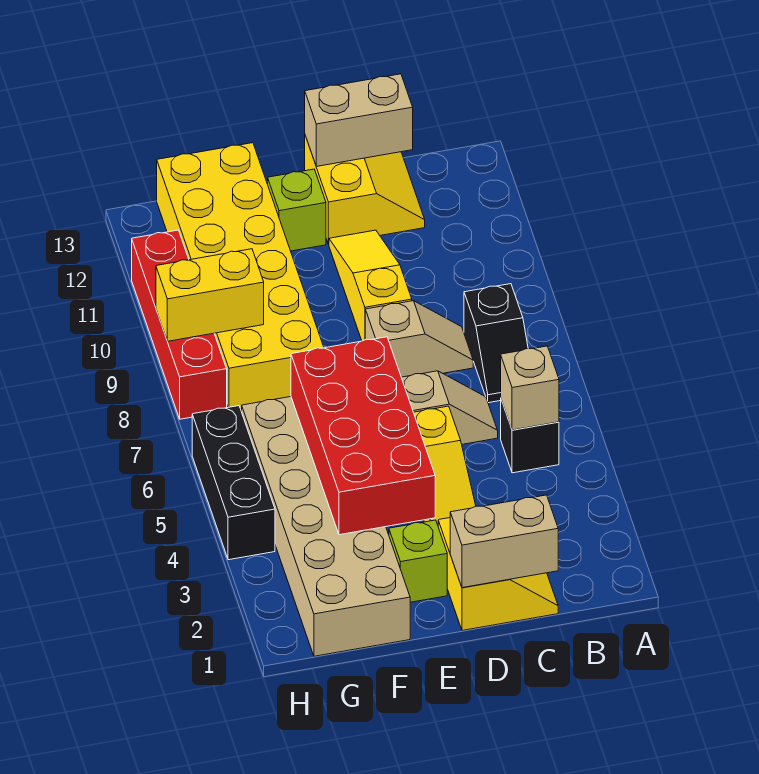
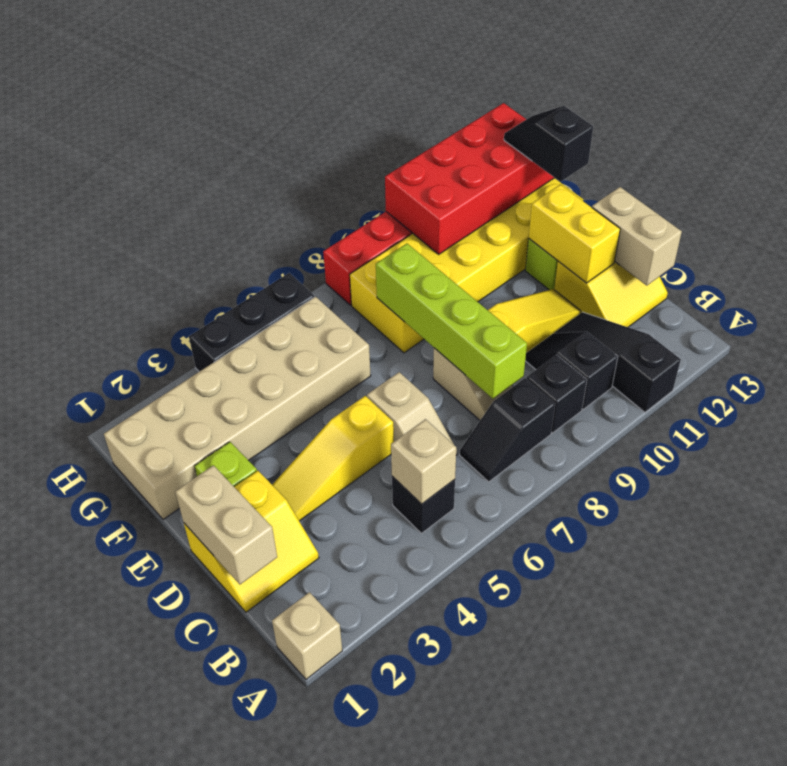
none -> tan brick A1 level 1
none -> black slope A11:C11 level 1 top A
none -> black brick B9 level 1
none -> black slope B10:C10 level 1 top B
none -> lime brick C8:F8 level 2
red brick E3:F6 level 2 -> red brick G10:H13 level 2
none -> black slope F13:G13 level 3 top F
yellow brick G9:H9 level 2 -> yellow brick D12:E12 level 2

